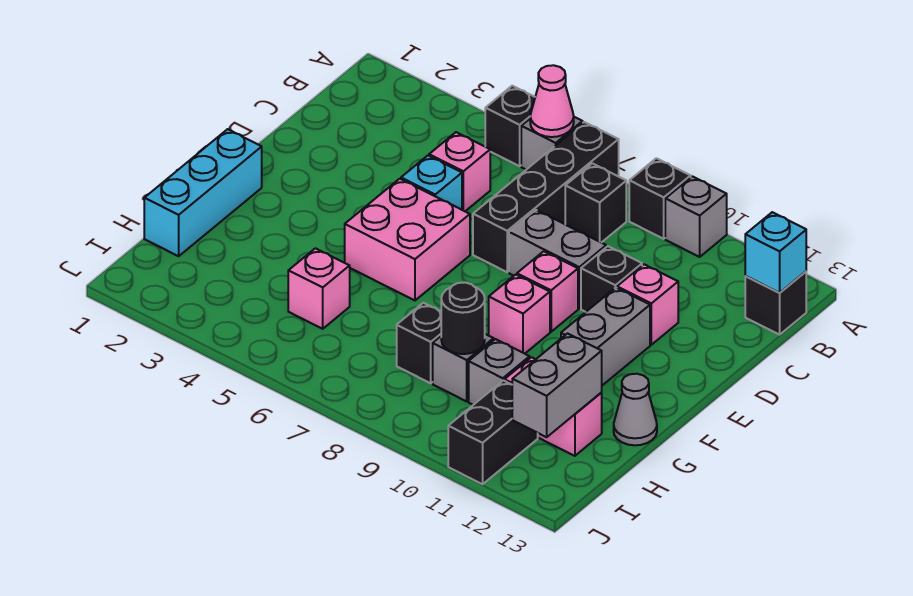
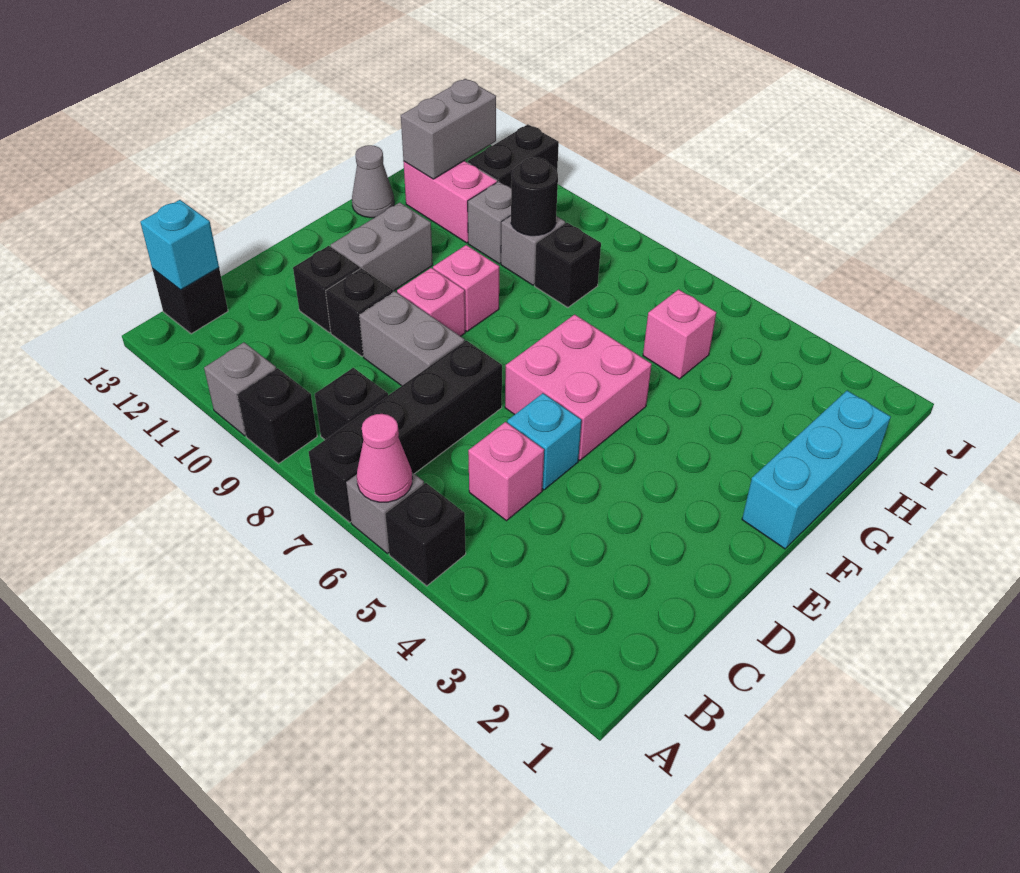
pink brick D11 level 1 -> black brick D11 level 1

